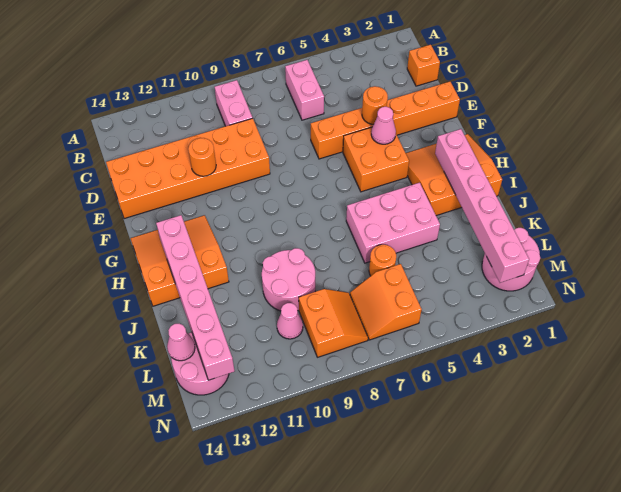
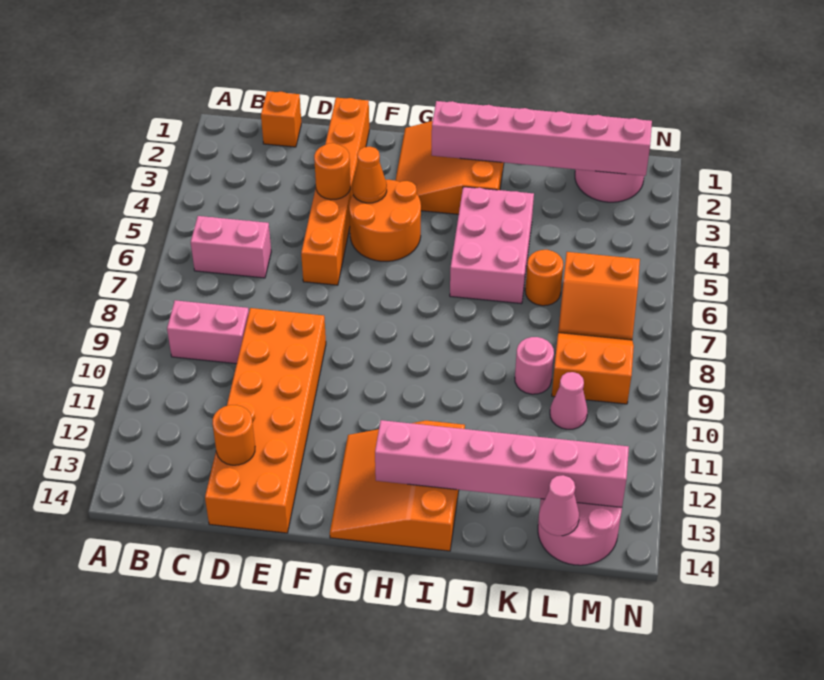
orange round brick E11 level 2 -> orange round brick D13 level 2
orange brick F4:G5 level 1 -> orange round brick F4:G5 level 1
pink cone F4 level 2 -> orange cone F4 level 2
pink round brick J9:K10 level 1 -> pink round brick K9 level 1

